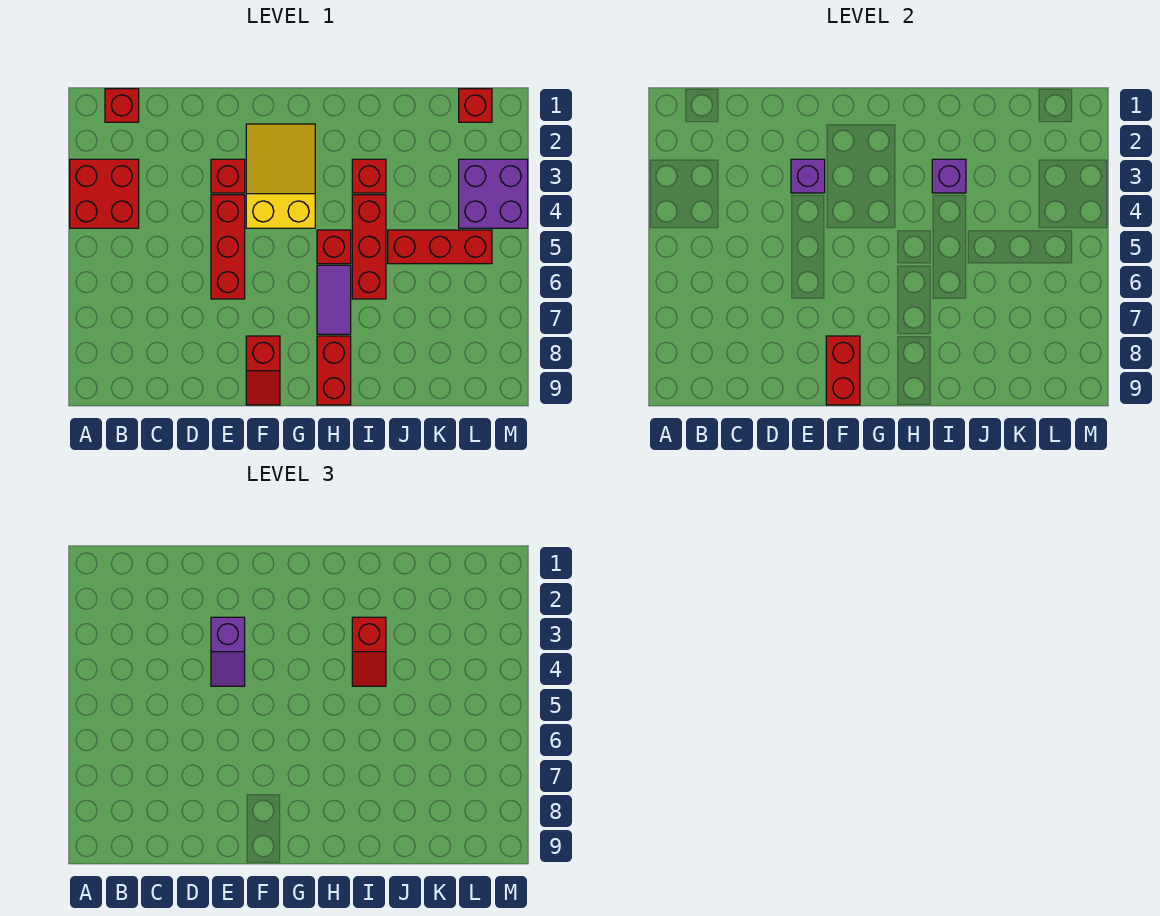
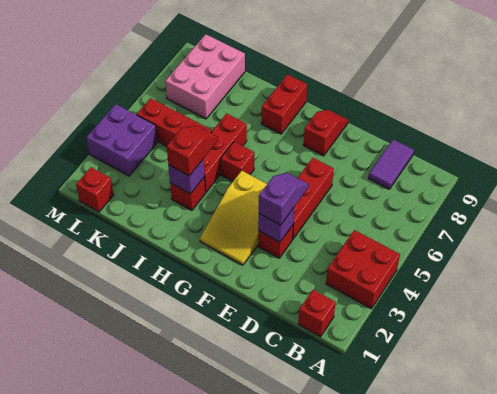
red brick F8:F9 level 2 -> none
purple tile H6:H7 level 1 -> purple tile C8:C9 level 1
none -> pink brick K7:L9 level 1

